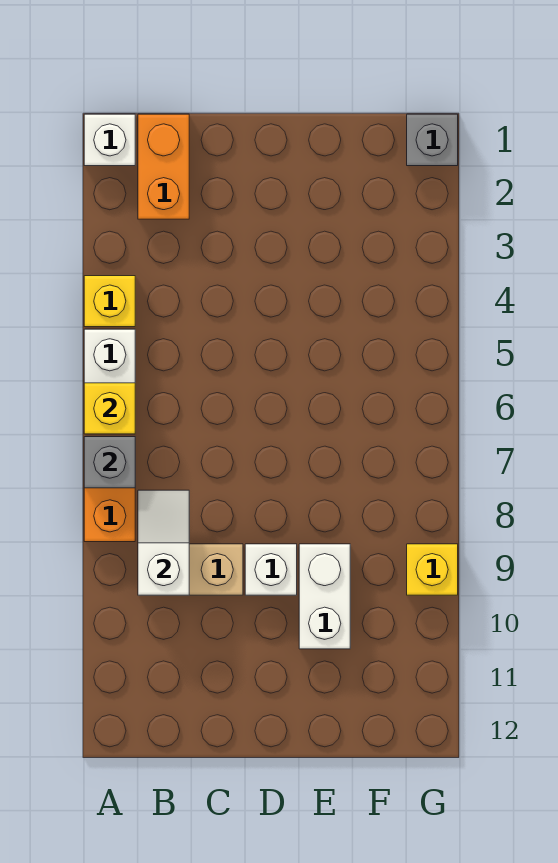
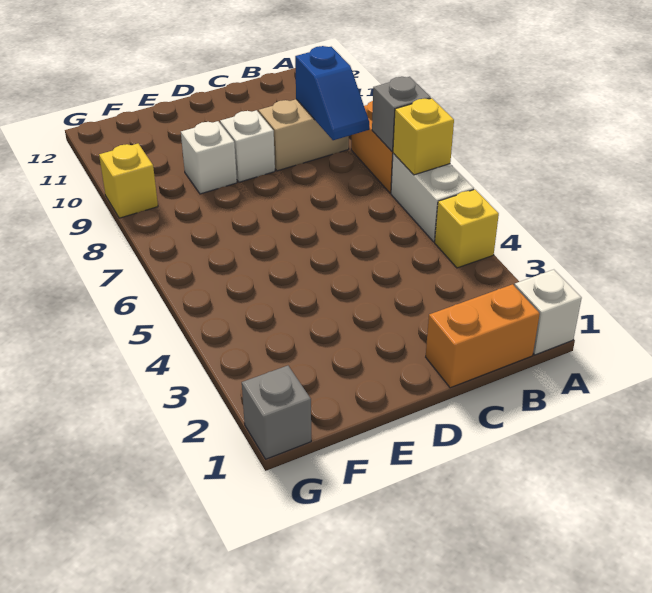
orange brick B1:B2 level 1 -> orange brick B1:C1 level 1
white slope B8:B9 level 2 top 9 -> blue slope B8:B9 level 2 top 9
white brick E9:E10 level 1 -> white brick E9 level 1

